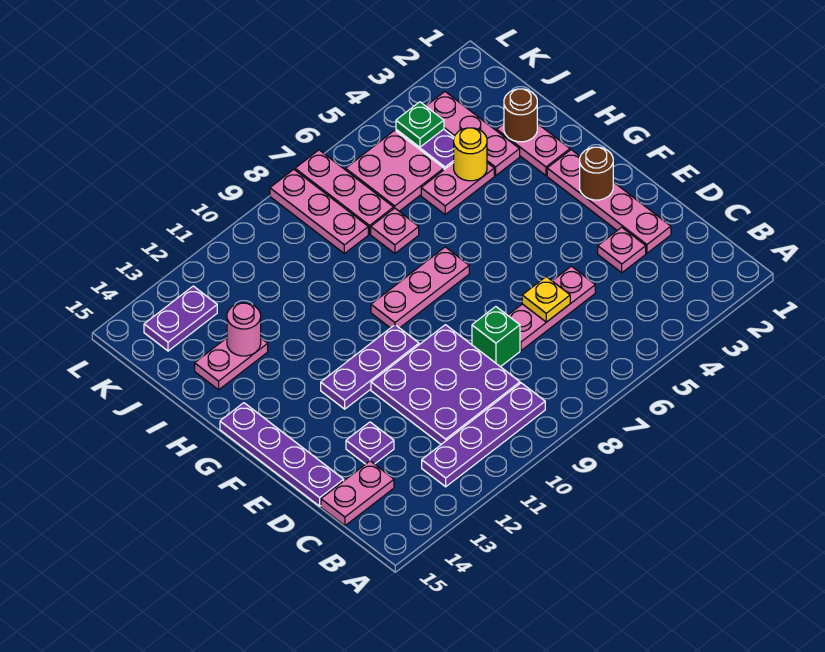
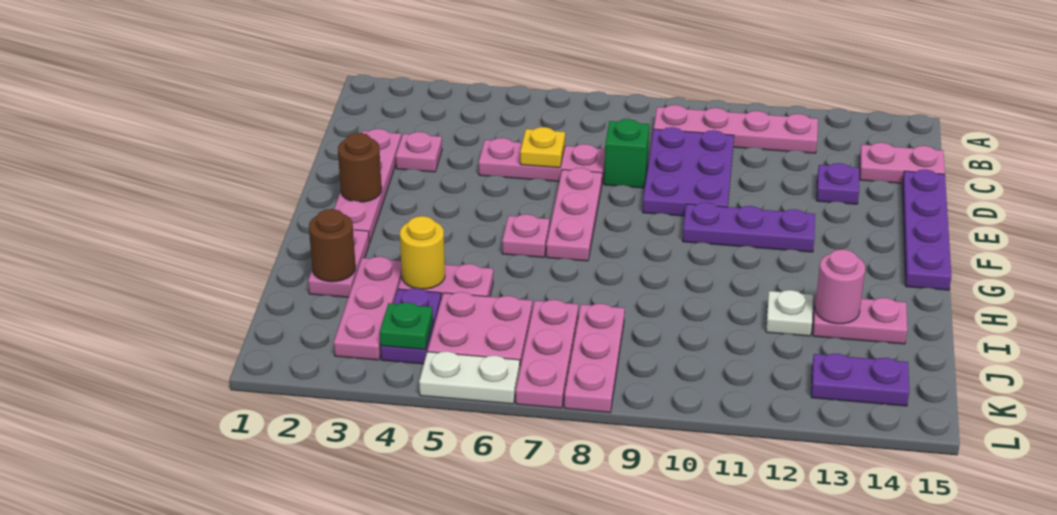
purple plate B9:B12 level 1 -> pink plate B9:B12 level 1
purple plate C9:E11 level 1 -> purple plate C9:E10 level 1
pink plate G7:G9 level 1 -> pink plate E7:G7 level 1
pink plate I7 level 1 -> pink plate G6 level 1
none -> white plate I12 level 1
none -> white plate L5:L6 level 1

